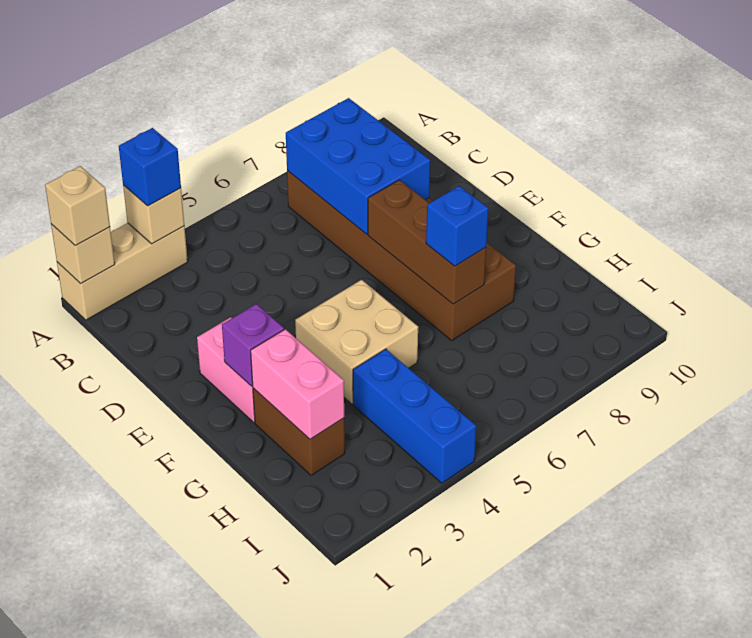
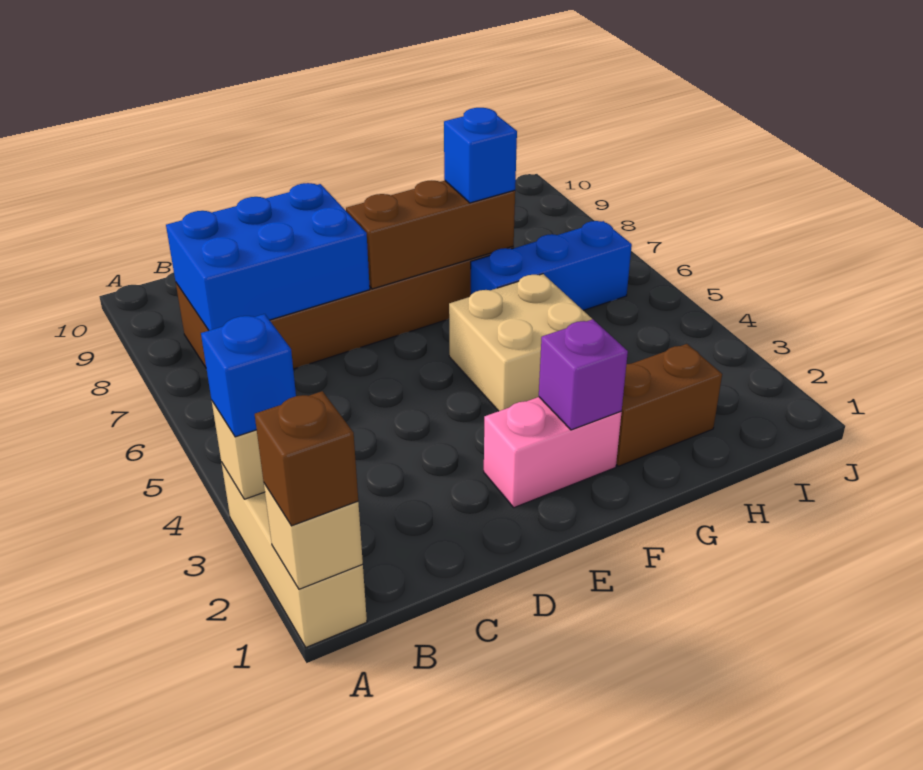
tan brick A1 level 3 -> brown brick A1 level 3
pink brick G2:H2 level 2 -> none
blue brick H4:J4 level 1 -> blue brick G6:I6 level 1

